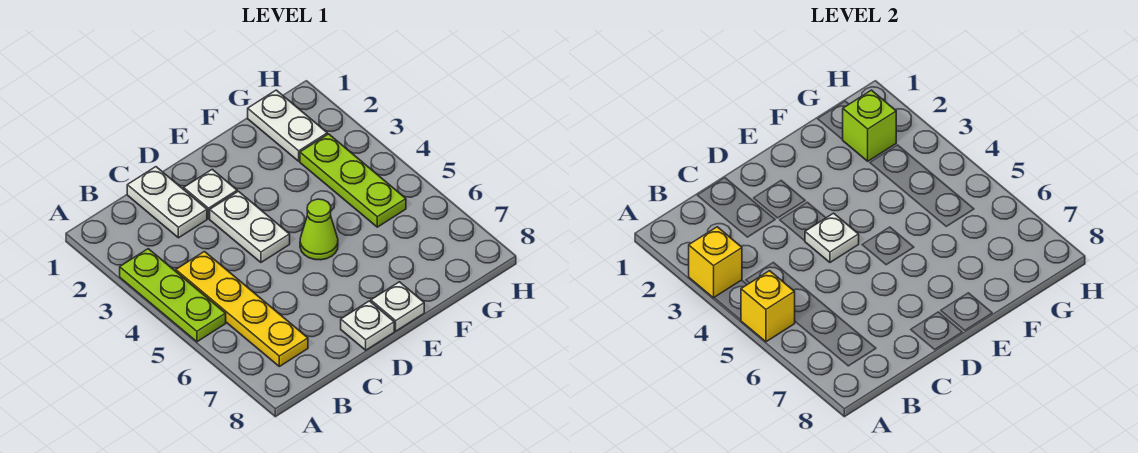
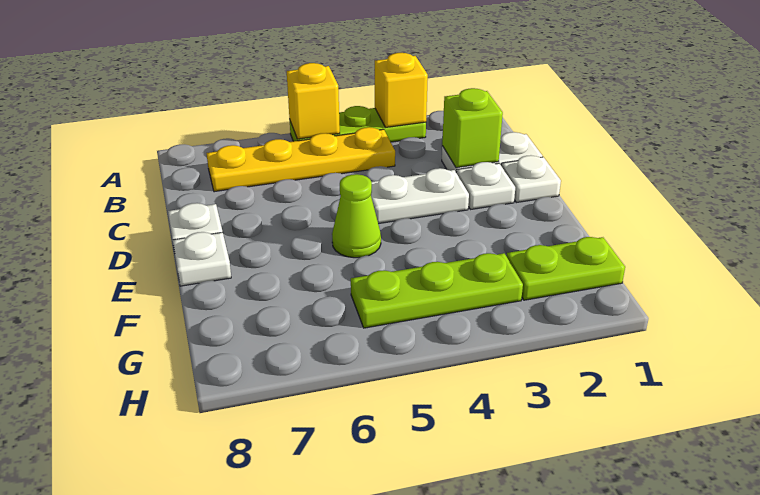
white plate D4 level 2 -> white plate D1 level 1
white plate G1:G2 level 1 -> lime plate G1:G2 level 1
lime brick G2 level 2 -> lime brick C2 level 2

